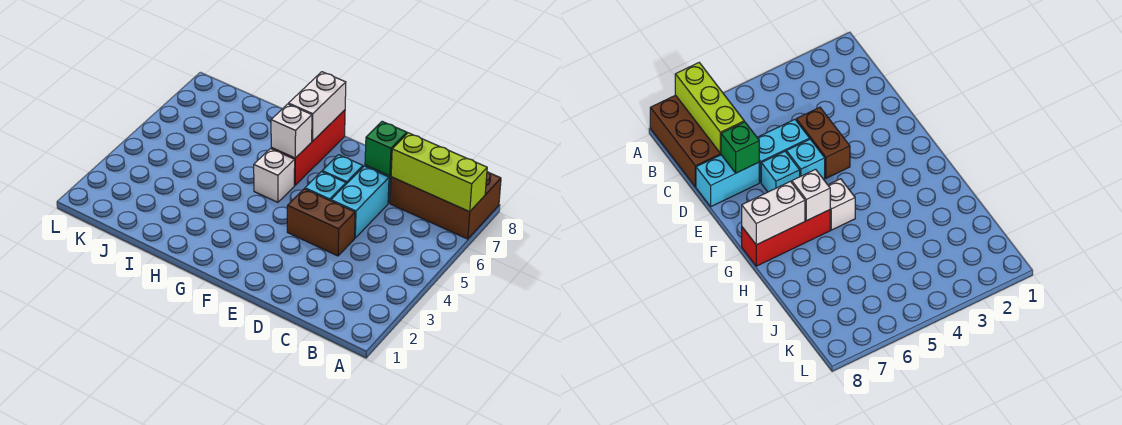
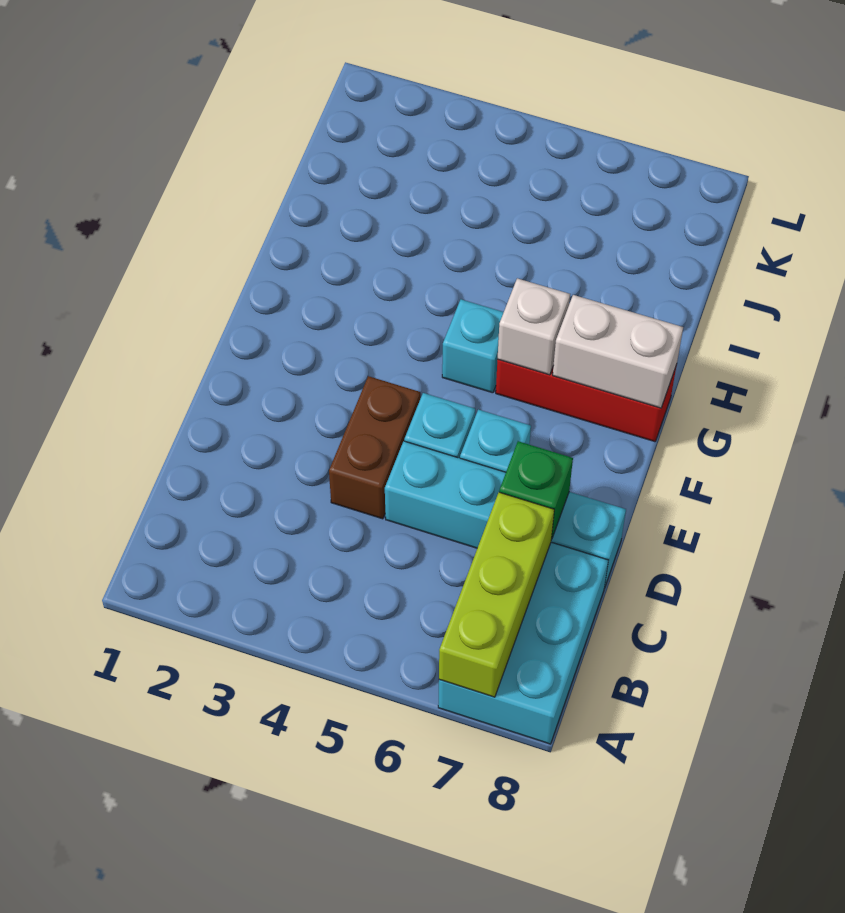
brown brick A7:C8 level 1 -> cyan brick A7:C8 level 1
white brick G5 level 1 -> cyan brick G5 level 1

